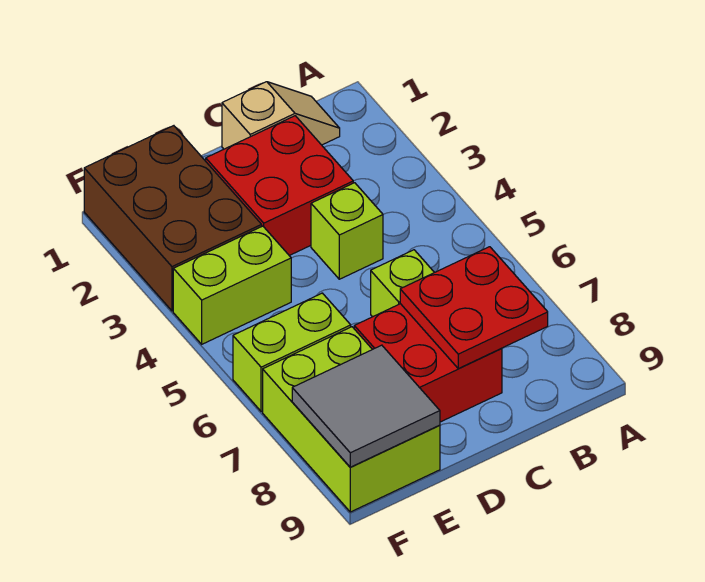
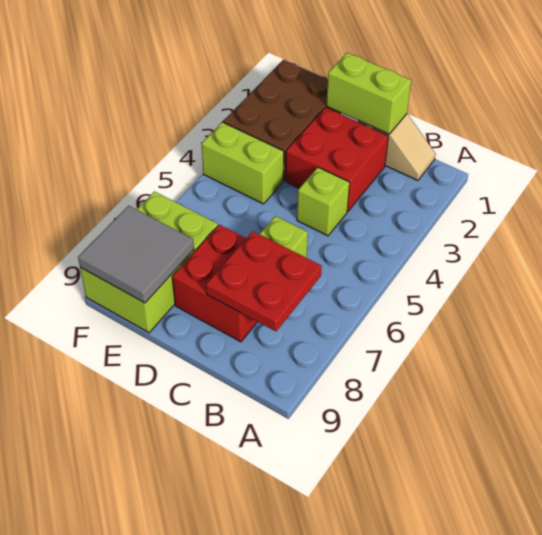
lime brick E6:F6 level 1 -> lime brick C1:D1 level 2

